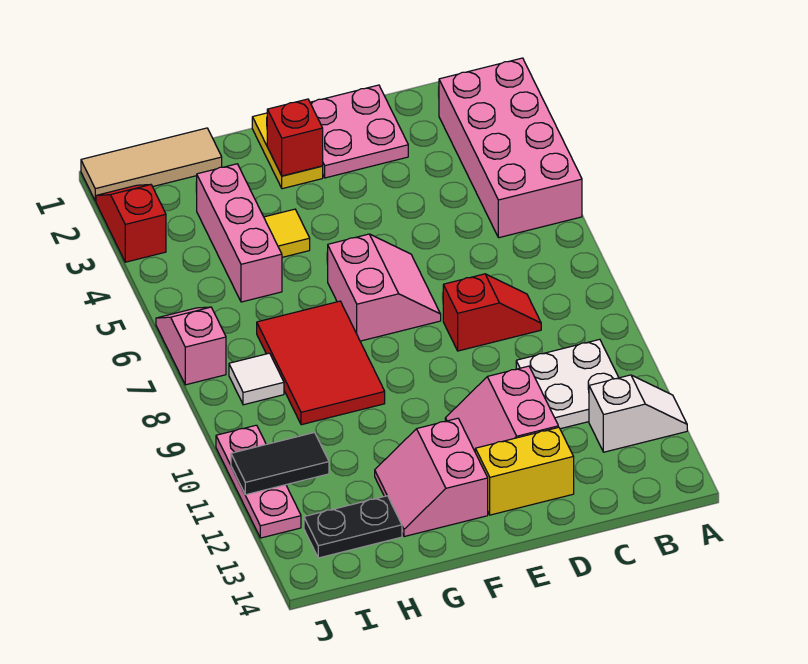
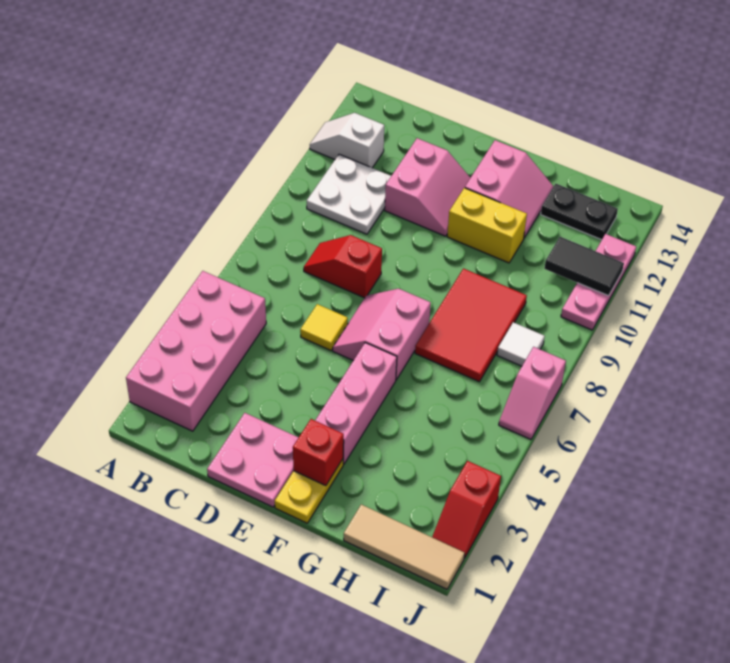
yellow brick D13:E13 level 1 -> yellow brick F11:G11 level 1
yellow tile G4 level 1 -> yellow tile D6 level 1
pink brick H3:H5 level 1 -> pink brick F3:F5 level 1

